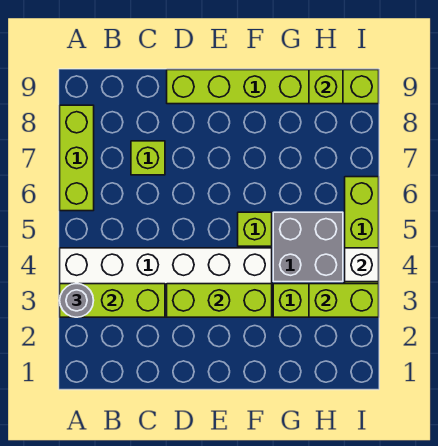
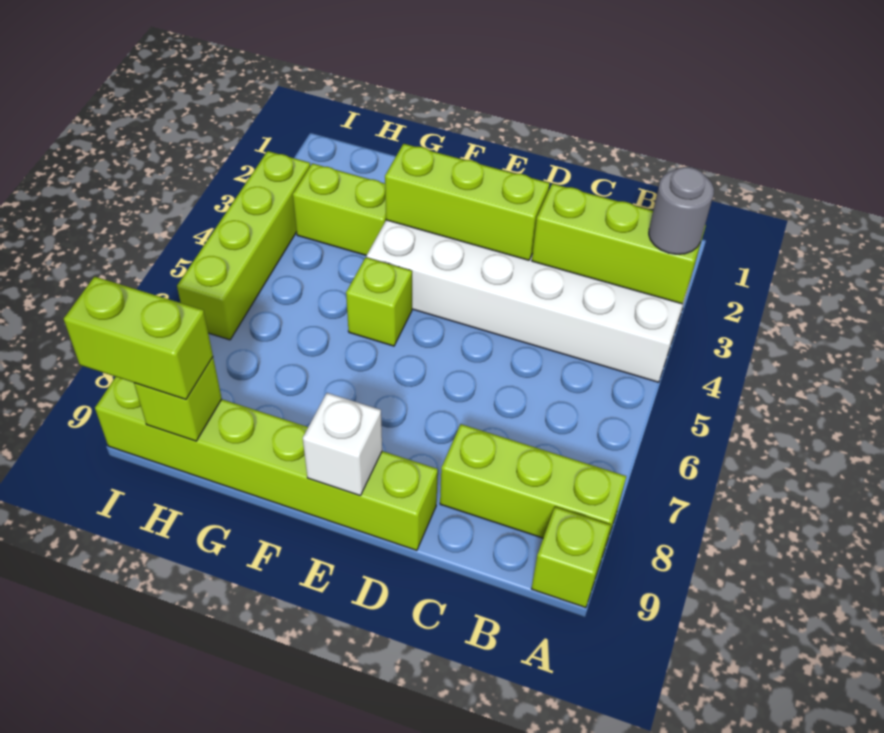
lime brick A6:A8 level 1 -> lime brick A8:C8 level 1
lime brick C7 level 1 -> lime brick A9 level 1
grey brick G4:H5 level 1 -> none
lime brick H3:I3 level 2 -> lime brick H9:I9 level 3
white brick I4 level 2 -> white brick E9 level 2

